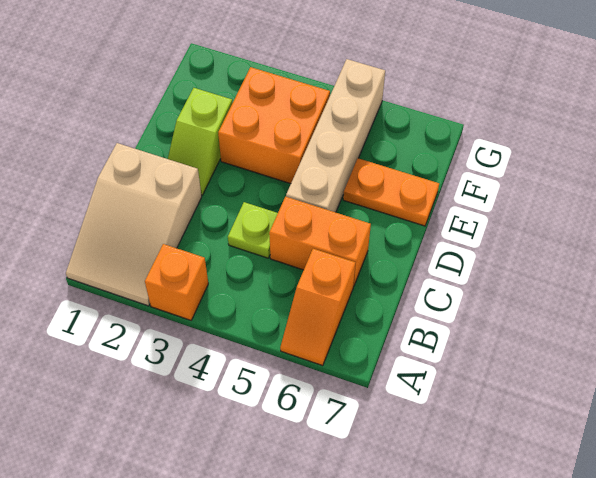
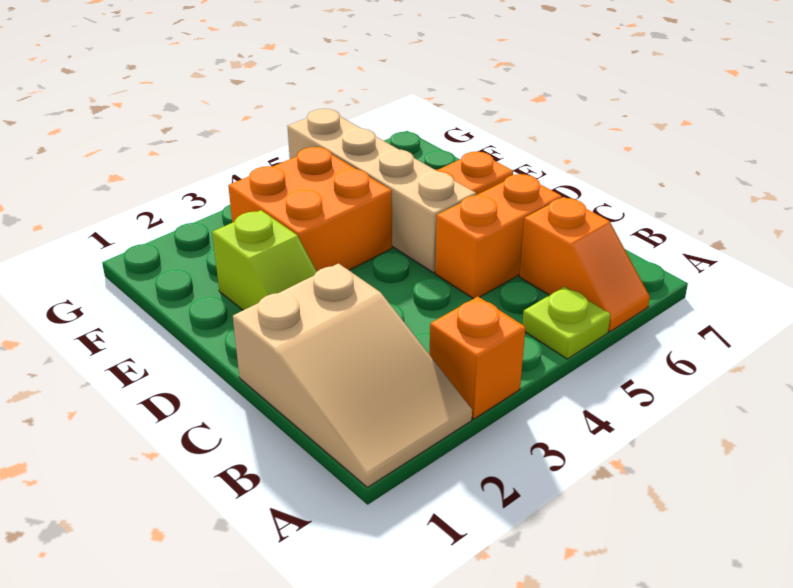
lime plate C4 level 1 -> lime plate A5 level 1

